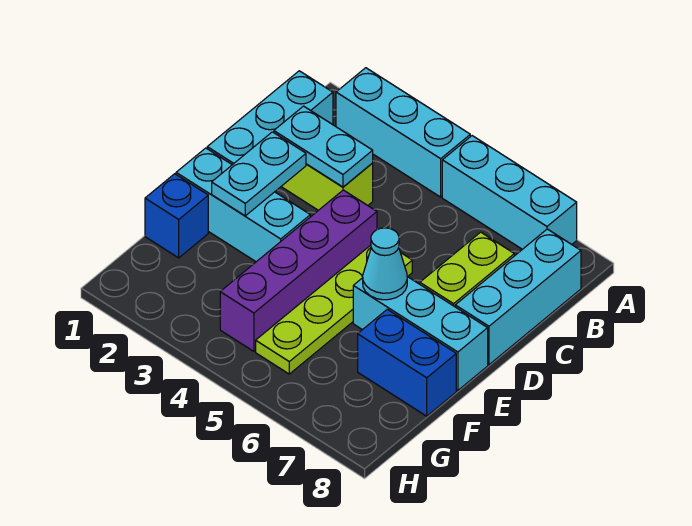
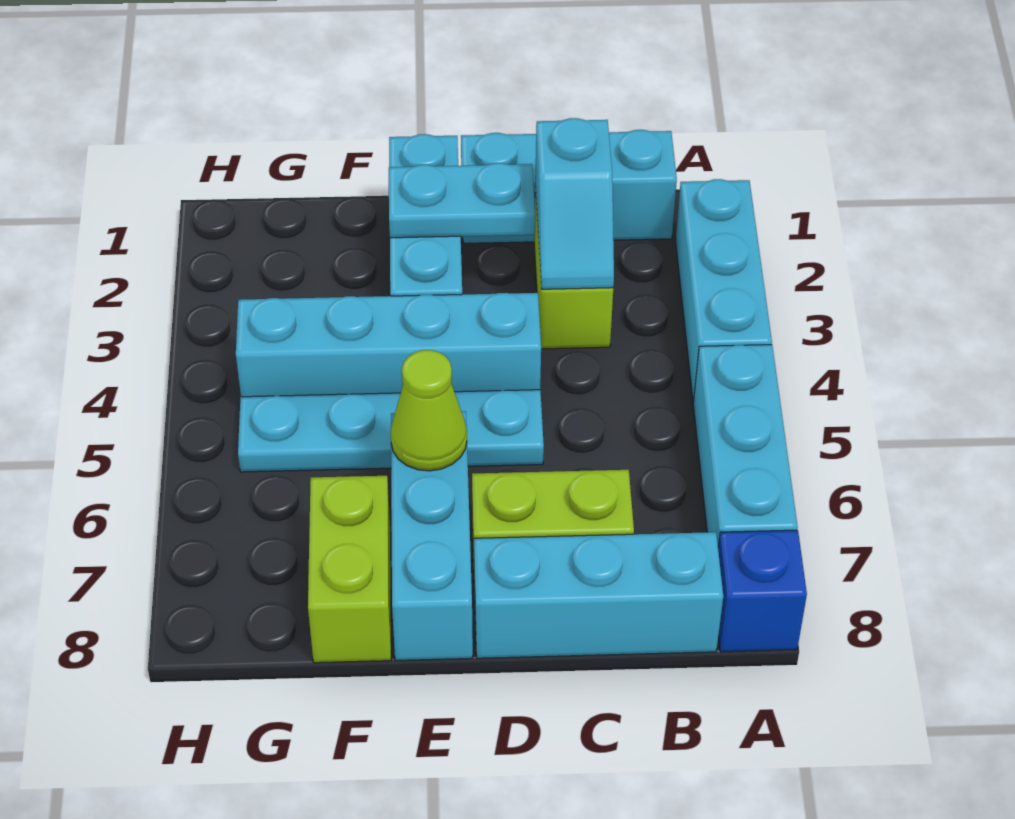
cyan plate C2:C3 level 2 -> cyan slope C2:C3 level 2 top 2
purple brick D4:G4 level 1 -> cyan brick D4:G4 level 1
lime plate D5:G5 level 1 -> cyan plate D5:G5 level 1
cyan cone E6 level 2 -> lime cone E6 level 2
blue brick F1 level 1 -> blue brick A8 level 1
blue brick F7:F8 level 1 -> lime brick F7:F8 level 1

